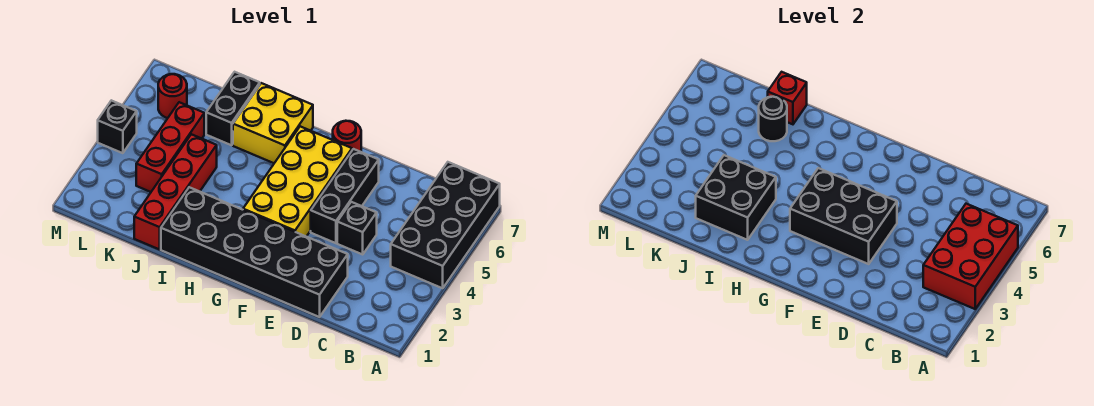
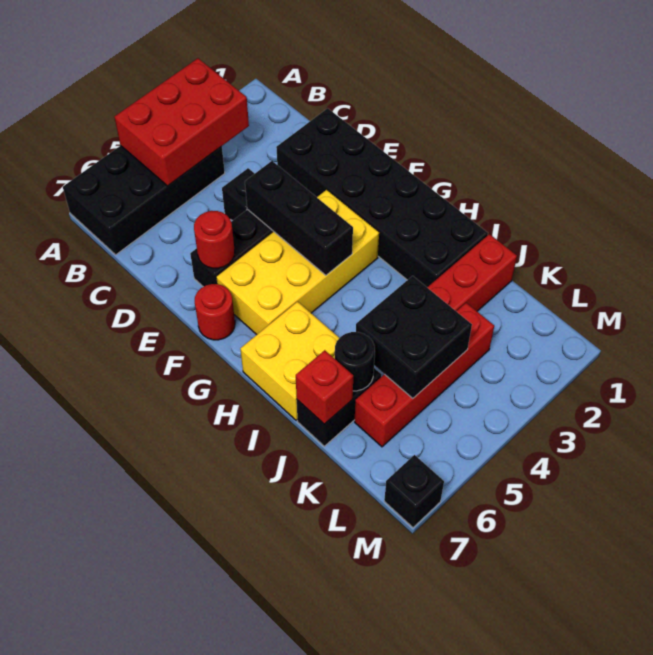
black brick E3:G4 level 2 -> black brick E4:G4 level 2
black brick I2:J3 level 2 -> black brick J4:K5 level 2
red brick K3:K5 level 1 -> red brick K3:K6 level 1
red round brick L6 level 1 -> red round brick E6 level 2
black brick M4 level 1 -> black brick M7 level 1

